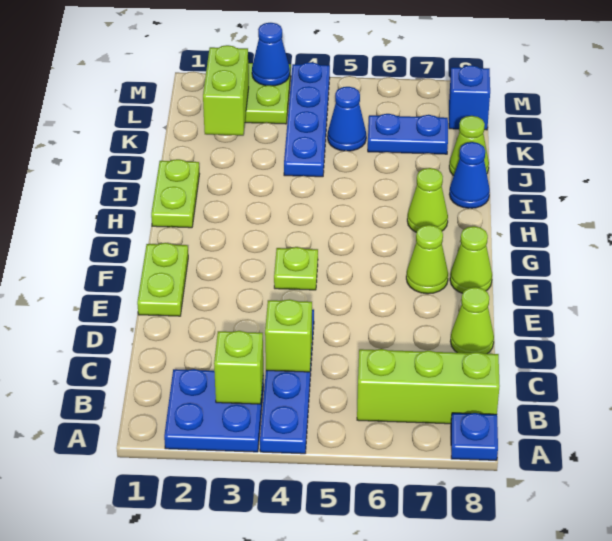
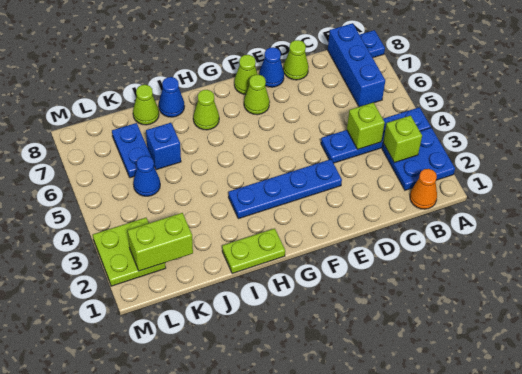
none -> orange cone B1 level 1
lime brick B6:B8 level 1 -> blue brick B6:B8 level 1
lime plate E1:F1 level 1 -> none
lime plate F4 level 1 -> none
blue plate J4:M4 level 1 -> blue plate E3:H3 level 1
blue brick L8 level 1 -> blue brick J6 level 1
blue cone M3 level 2 -> blue cone E8 level 1

